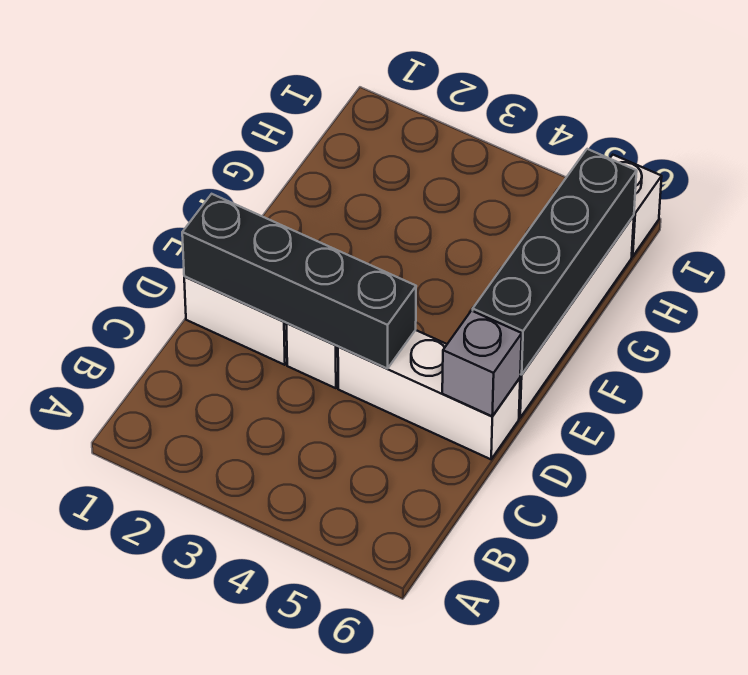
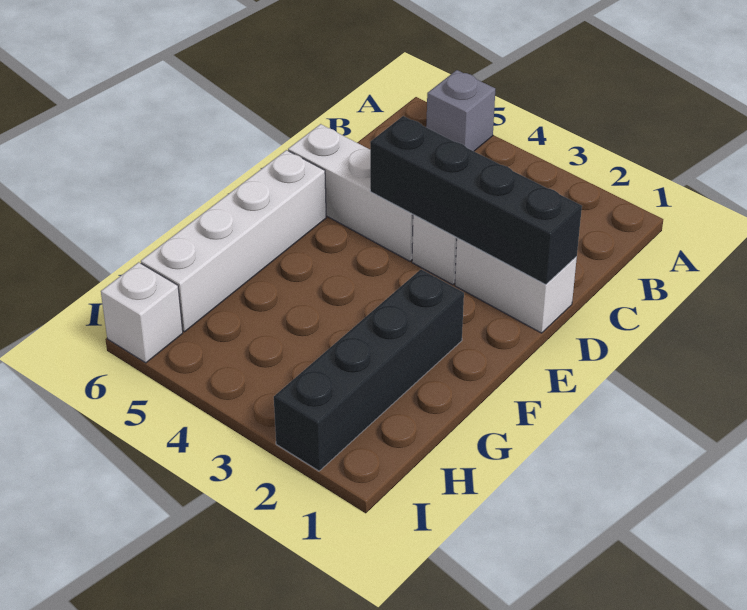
grey brick D6 level 2 -> grey brick A5 level 1
black brick E6:H6 level 2 -> black brick F2:I2 level 1

